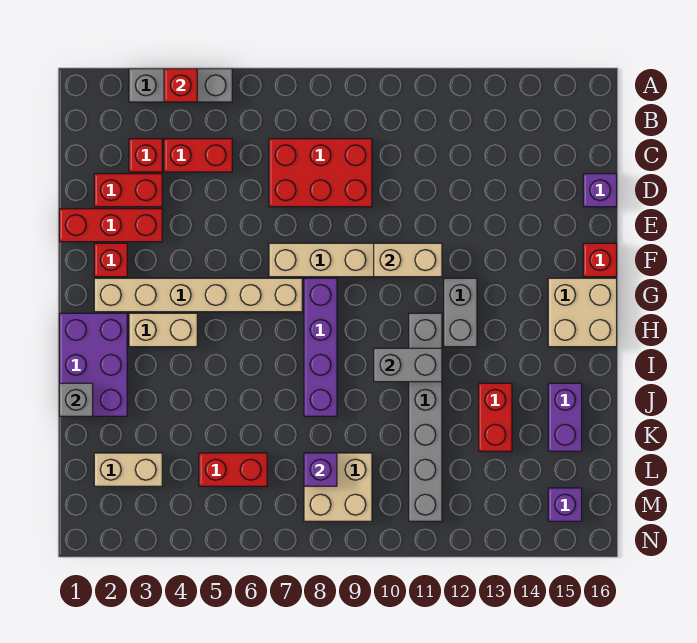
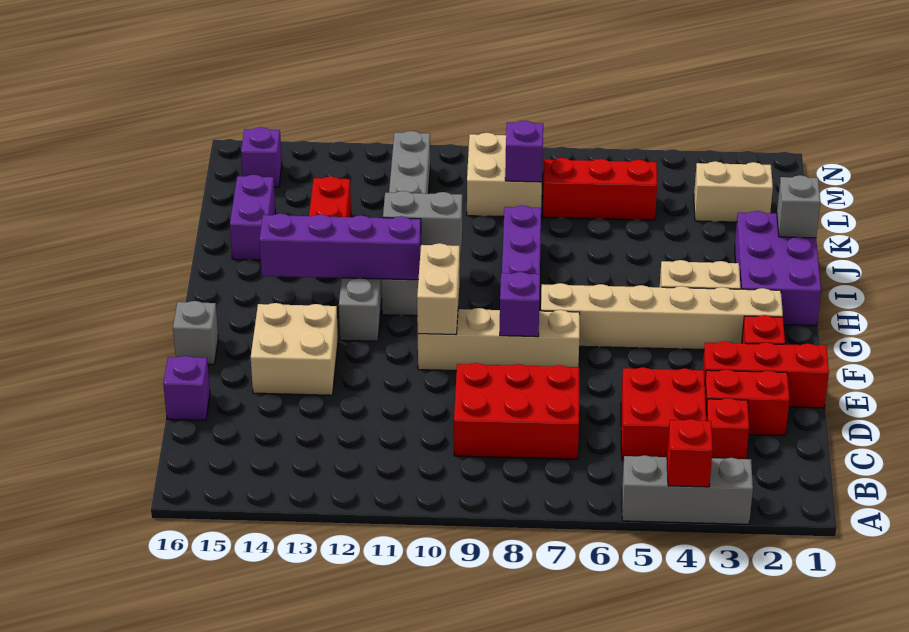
red brick C4:C5 level 1 -> red brick C4:D5 level 1
none -> purple brick F8 level 2
tan brick F10:F11 level 2 -> tan brick F10:G10 level 2
red brick F16 level 1 -> grey brick F16 level 1
tan brick G15:H16 level 1 -> tan brick E13:F14 level 1
none -> purple brick H11:H14 level 2
red brick L5:L6 level 1 -> red brick L5:L7 level 1

